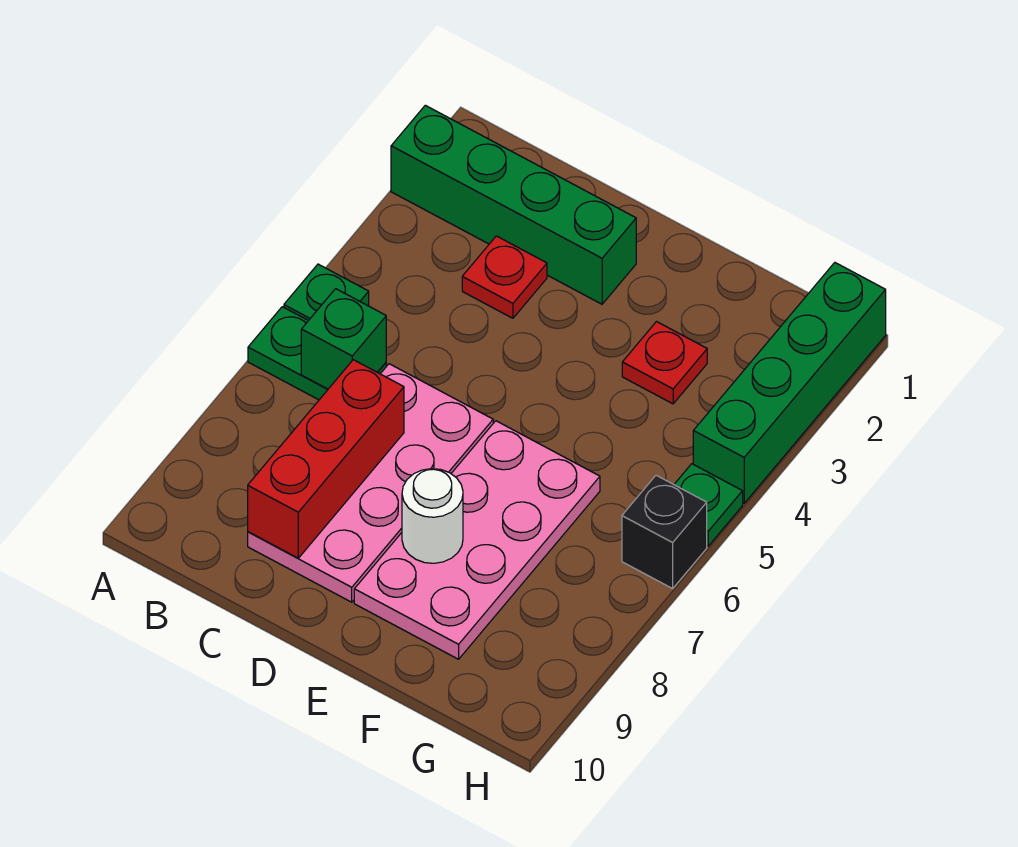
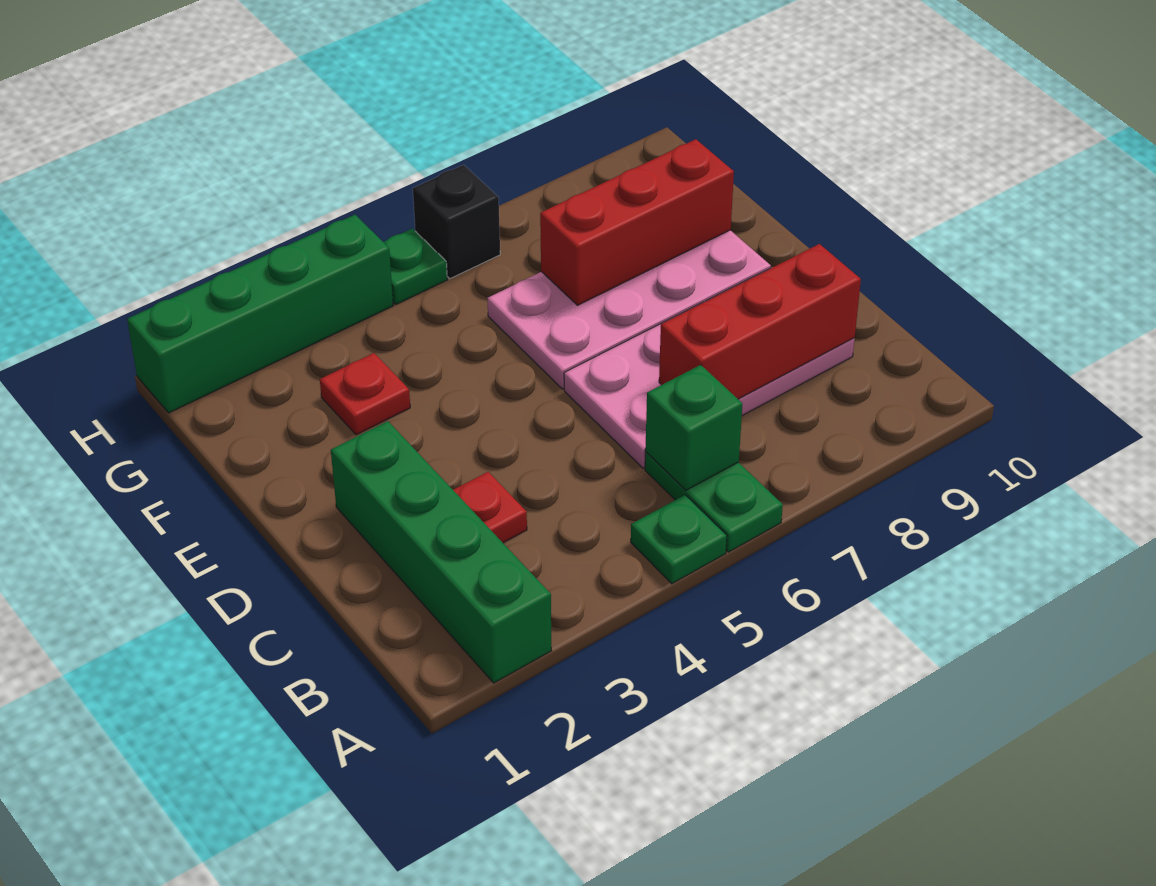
white round brick E8 level 2 -> none
none -> red brick F7:F9 level 2

